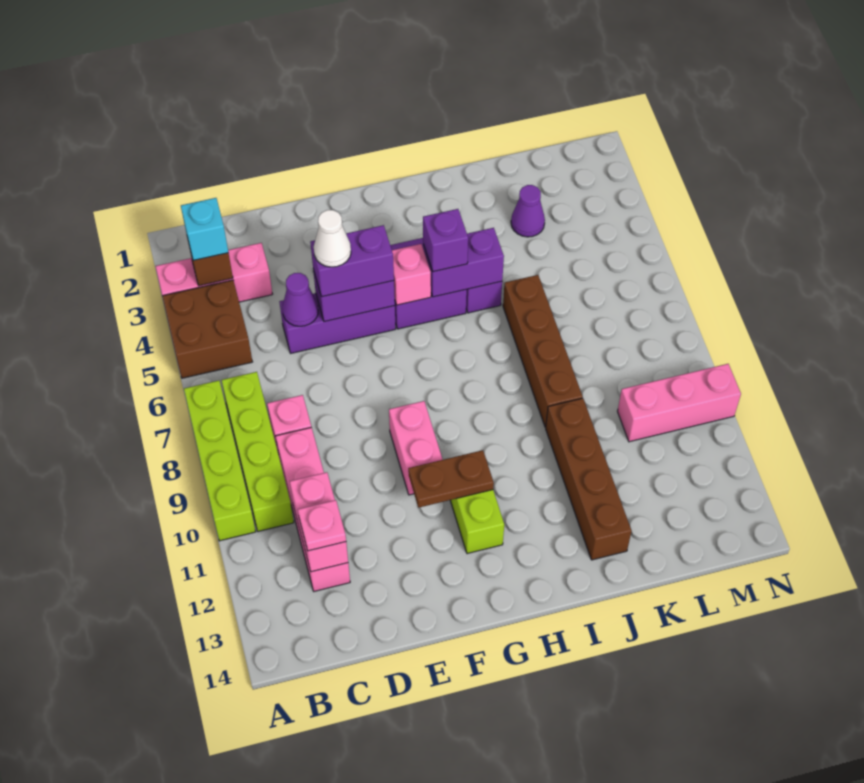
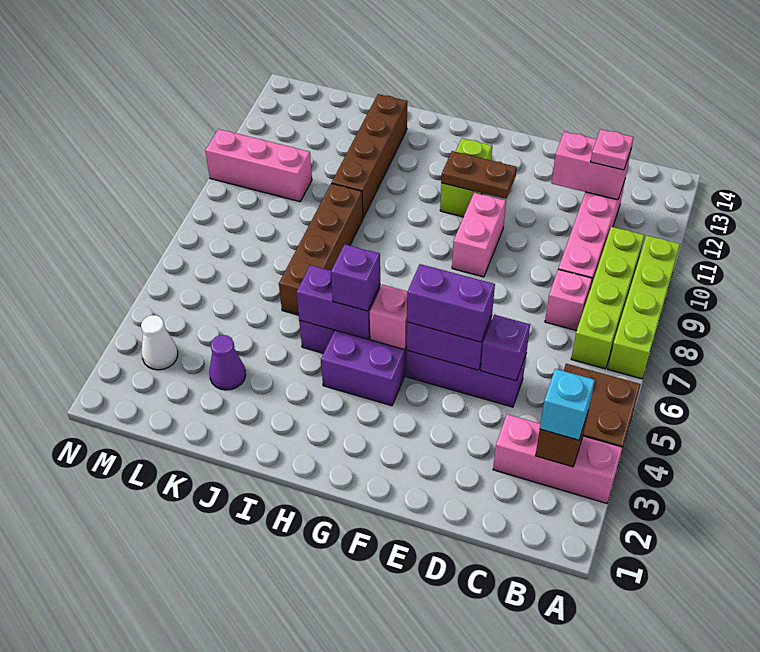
pink brick C11:C12 level 2 -> pink brick C12:D12 level 2
purple cone D5 level 2 -> purple brick D5 level 2
white cone E5 level 4 -> white cone M3 level 1

